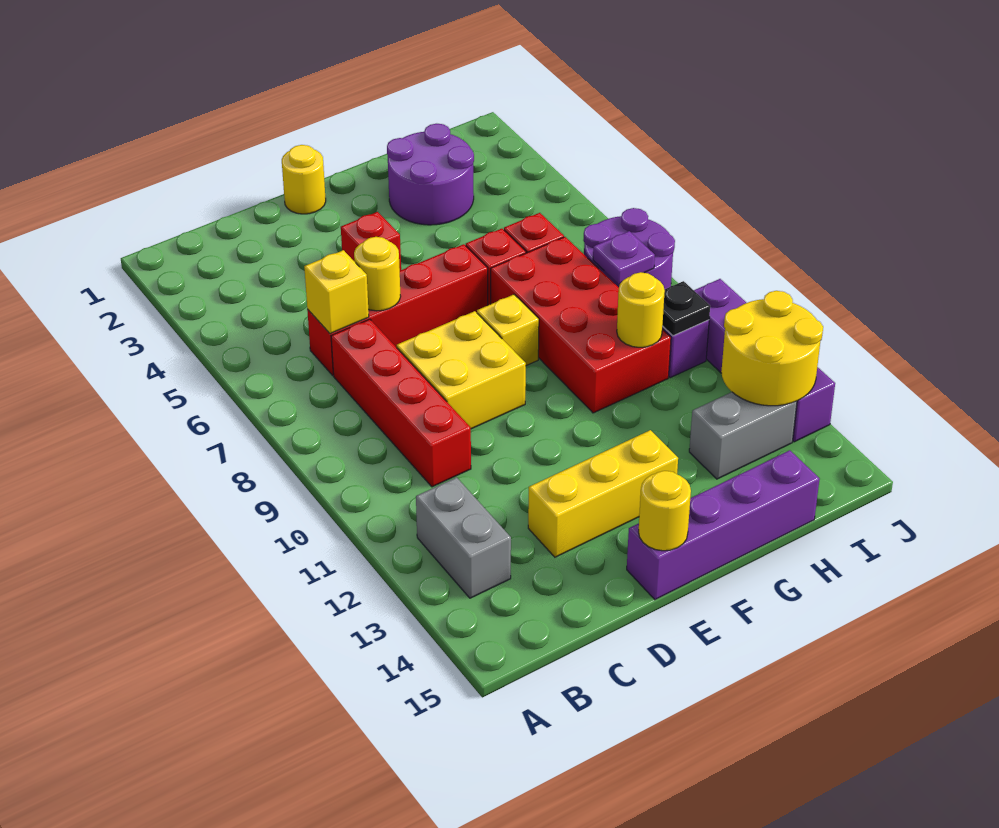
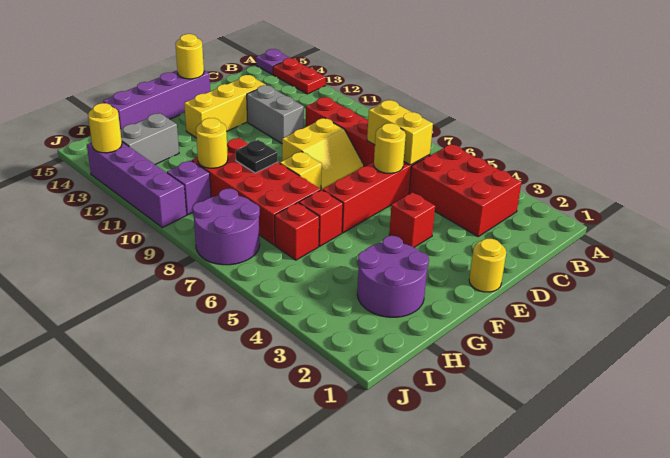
none -> red plate A13:A14 level 1
none -> red brick B3:C5 level 1
grey brick B12:B13 level 1 -> grey brick D11:D12 level 1
yellow brick C6 level 2 -> yellow brick C6:C7 level 2
yellow brick D8:E9 level 1 -> yellow slope D8:E9 level 1 top 9
purple plate I8 level 2 -> purple plate A15 level 1
black plate I10 level 2 -> black plate G9 level 2
yellow round brick I12:J13 level 2 -> yellow round brick J13 level 2

